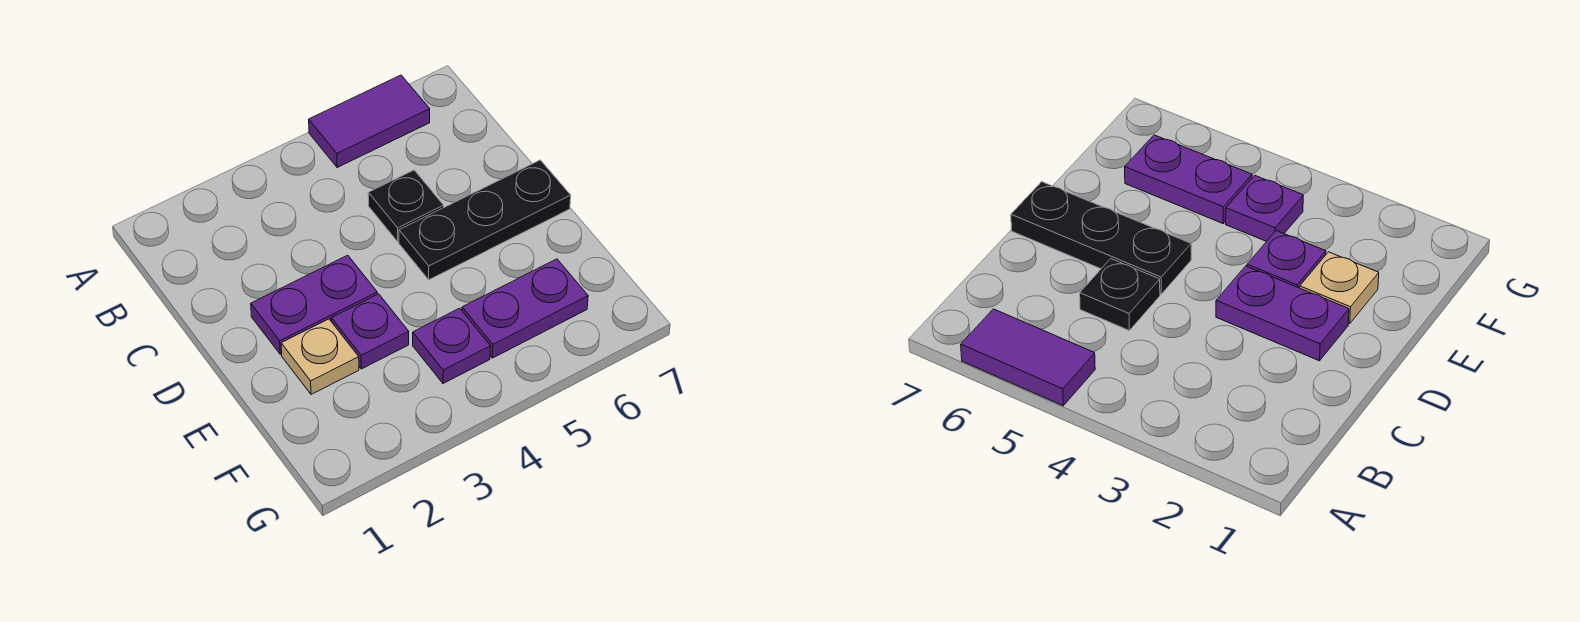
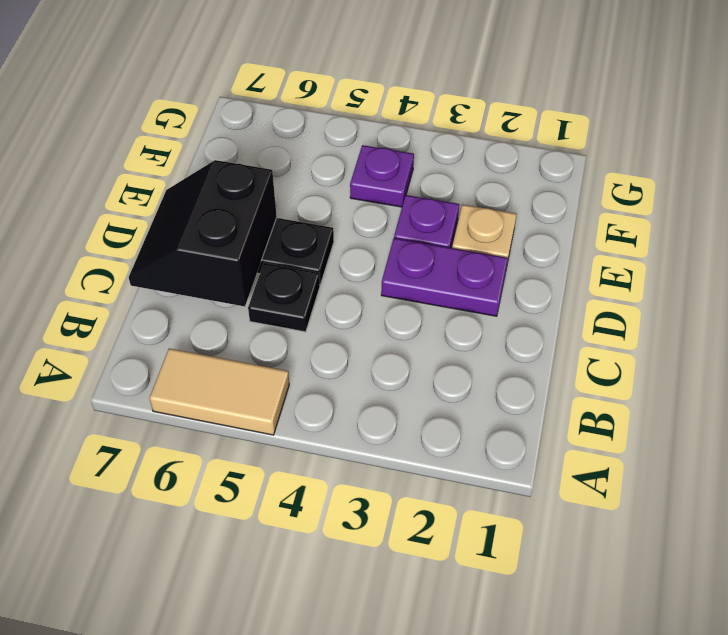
purple tile A5:A6 level 1 -> tan tile A5:A6 level 1
none -> black slope C6:D7 level 2 top 6
purple plate F5:F6 level 1 -> none

